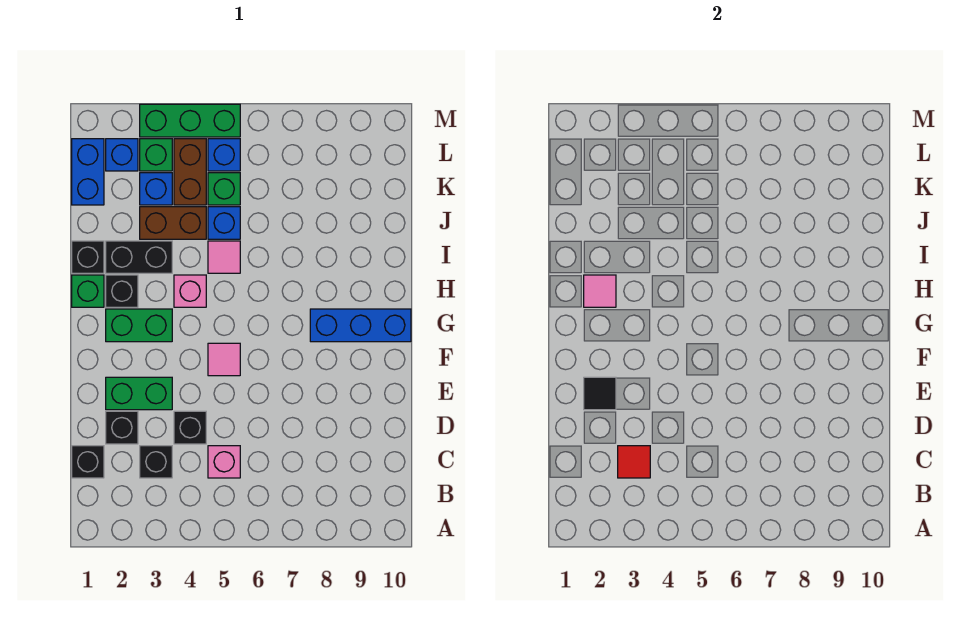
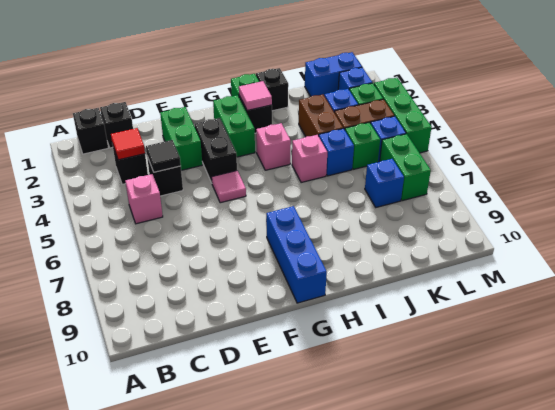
black brick D2 level 1 -> black brick B1 level 1
black tile E2 level 2 -> black tile D4 level 2
black brick I2:I3 level 1 -> black brick F3:F4 level 1
pink tile I5 level 1 -> pink brick I5 level 1
none -> blue brick K7 level 1
none -> green brick L6:L7 level 1

